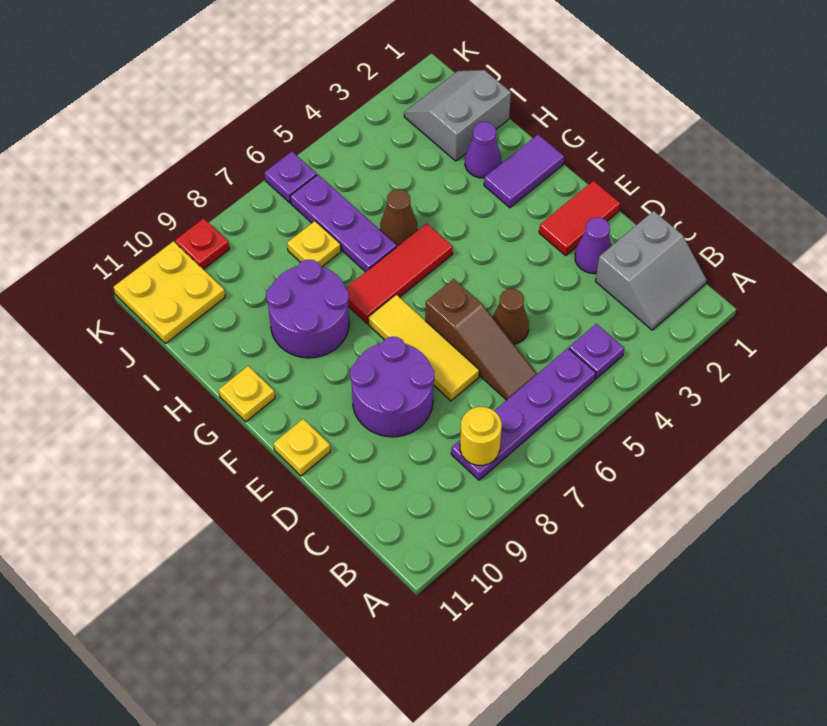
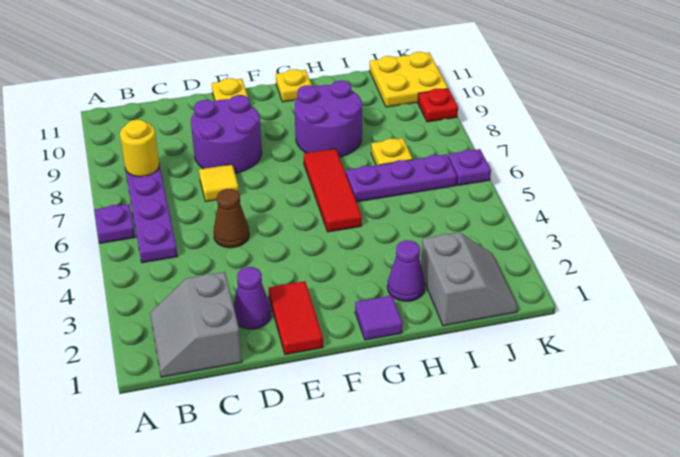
purple plate B4 level 1 -> purple plate A6 level 1
brown slope C6:E6 level 1 top E -> none
yellow tile D7:F7 level 1 -> yellow tile D7 level 1
purple tile G1:G2 level 1 -> purple tile G1 level 1
brown cone H5 level 1 -> none

